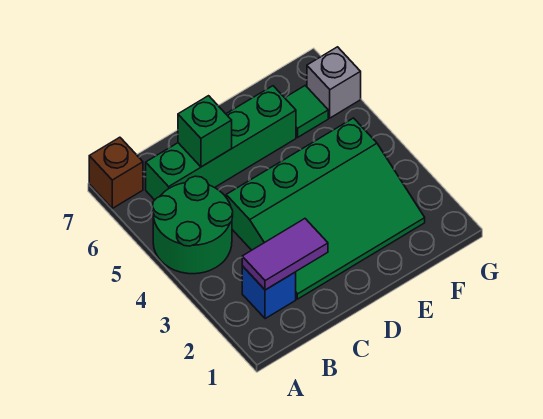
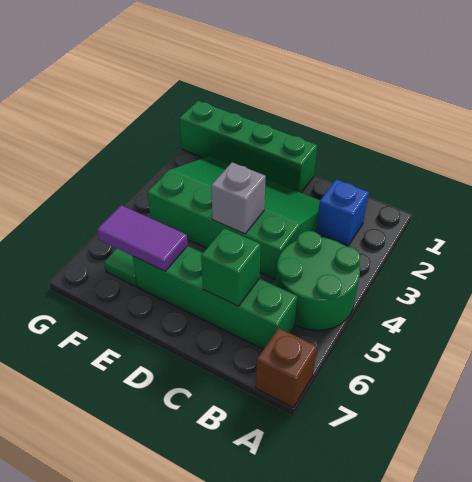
purple tile B2:C2 level 2 -> purple tile E6:F6 level 2
none -> green brick D1:G1 level 1
grey brick G6 level 1 -> grey brick D4 level 2

